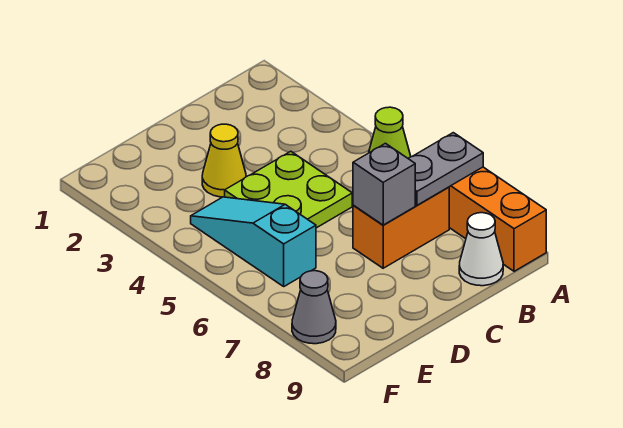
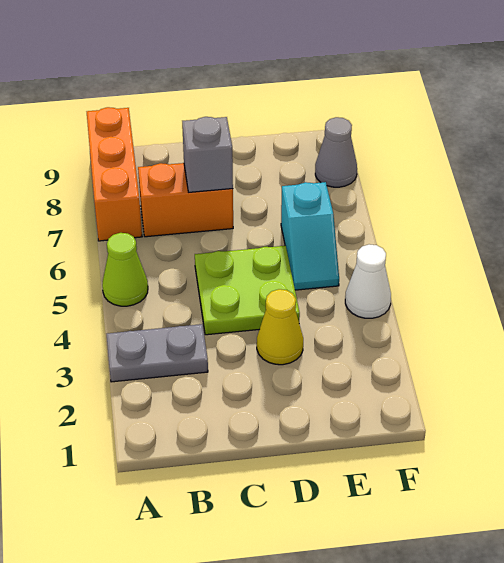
grey plate A7:B7 level 2 -> grey plate A3:B3 level 1
white cone B9 level 1 -> white cone F4 level 1
cyan slope E4:E6 level 1 top 6 -> cyan slope E5:E6 level 1 top 6

